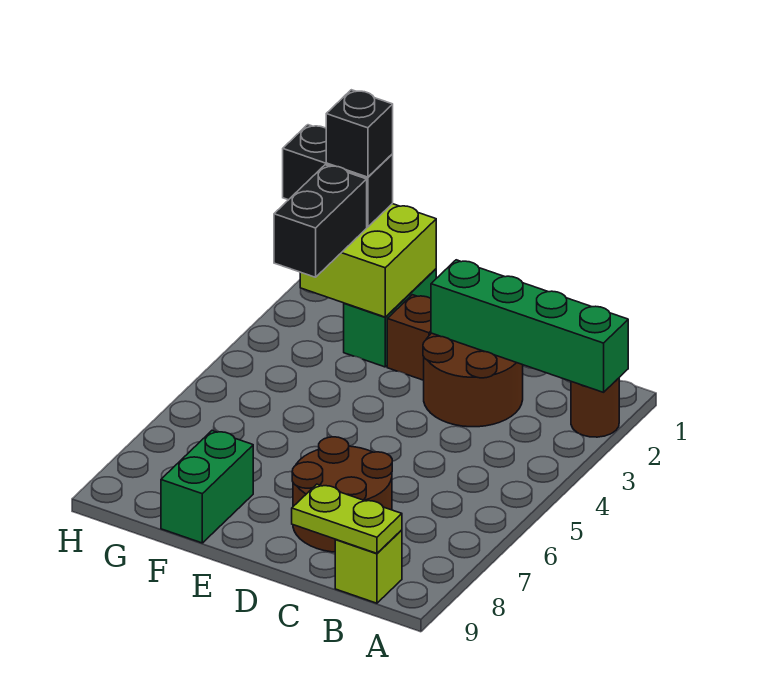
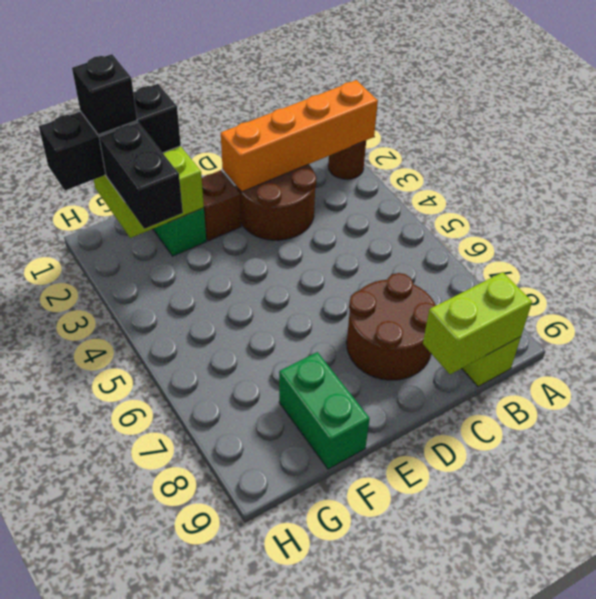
green brick A2:D2 level 2 -> orange brick A2:D2 level 2
lime plate B9:C9 level 2 -> lime brick B9:C9 level 2
black brick G1:H1 level 3 -> black brick F1:H1 level 3

